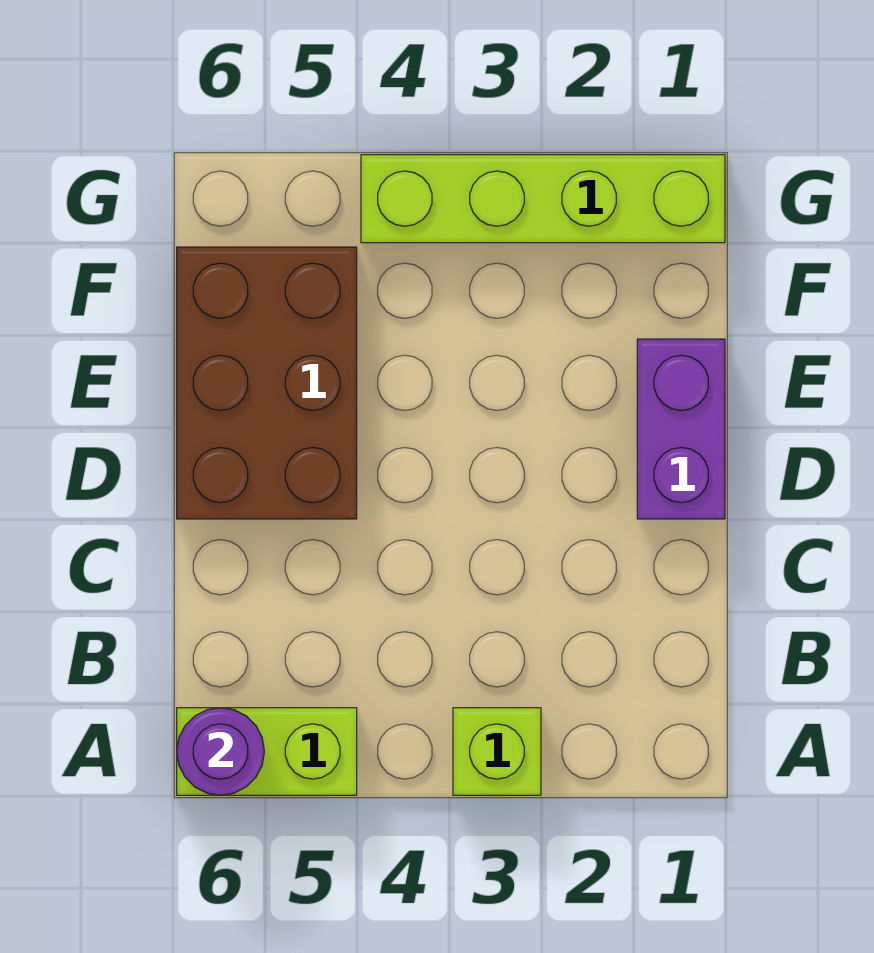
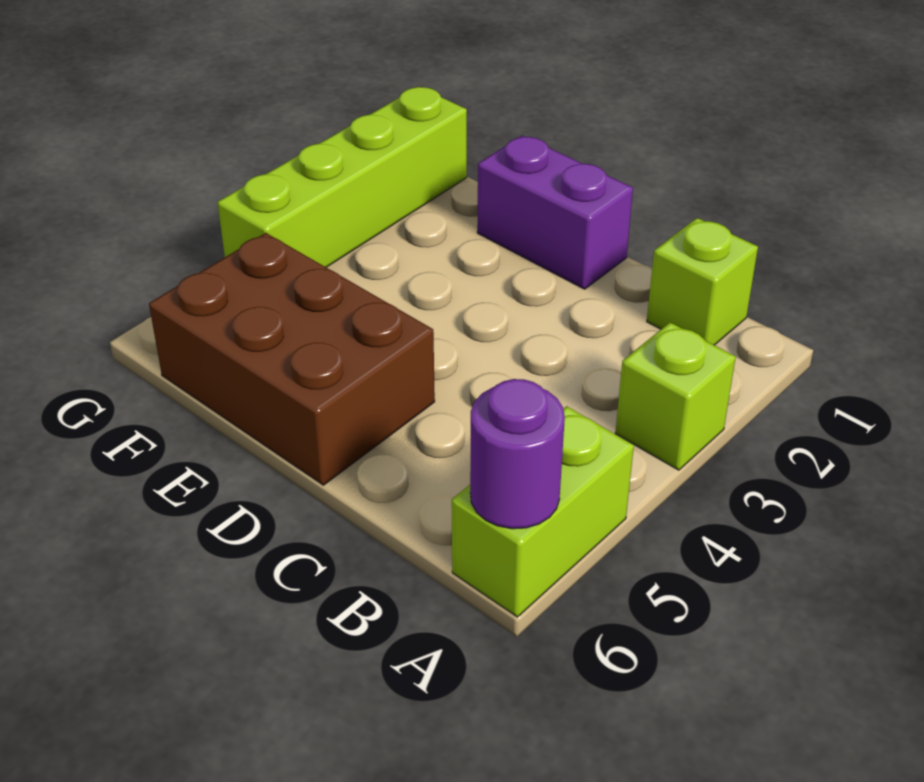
none -> lime brick B1 level 1

